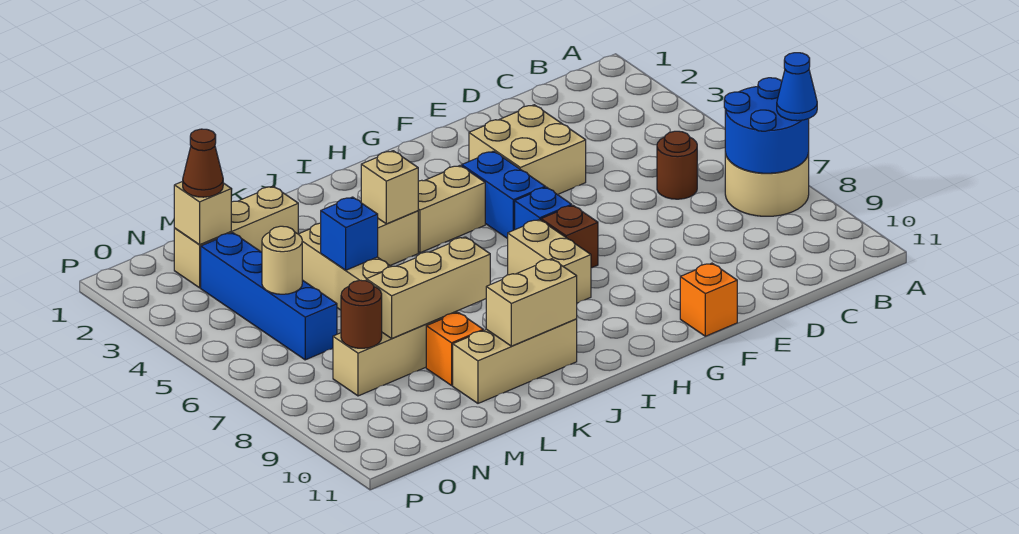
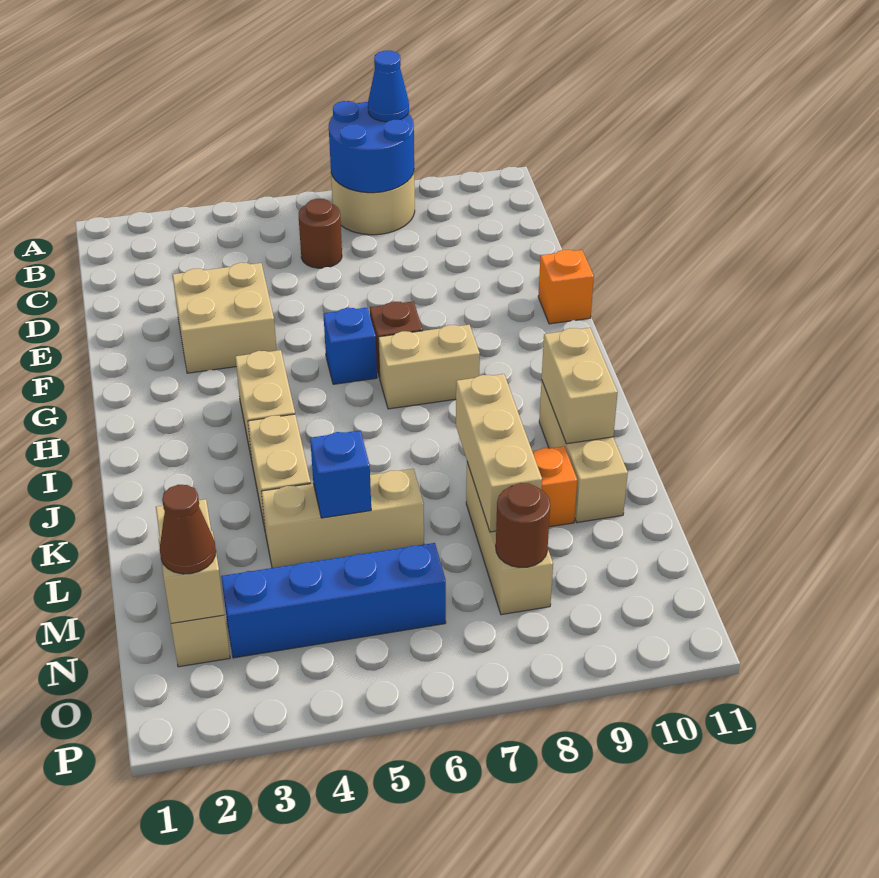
blue brick G4:G5 level 1 -> none
tan brick J4 level 2 -> none
tan round brick N5 level 2 -> none

